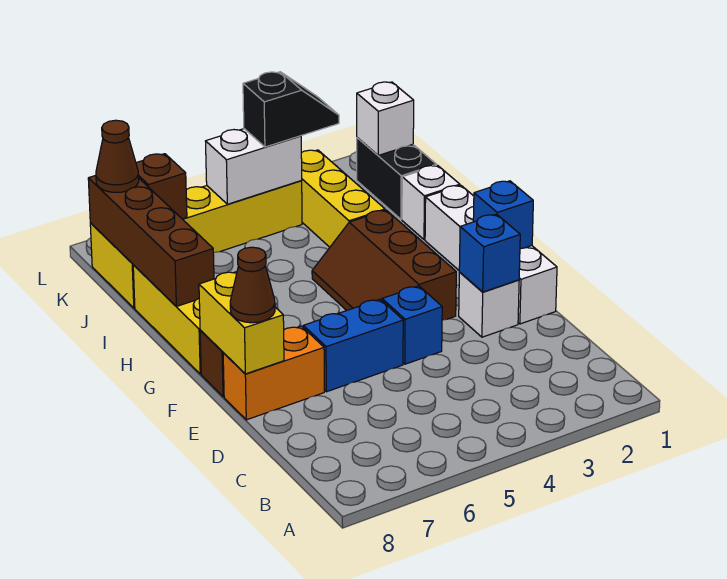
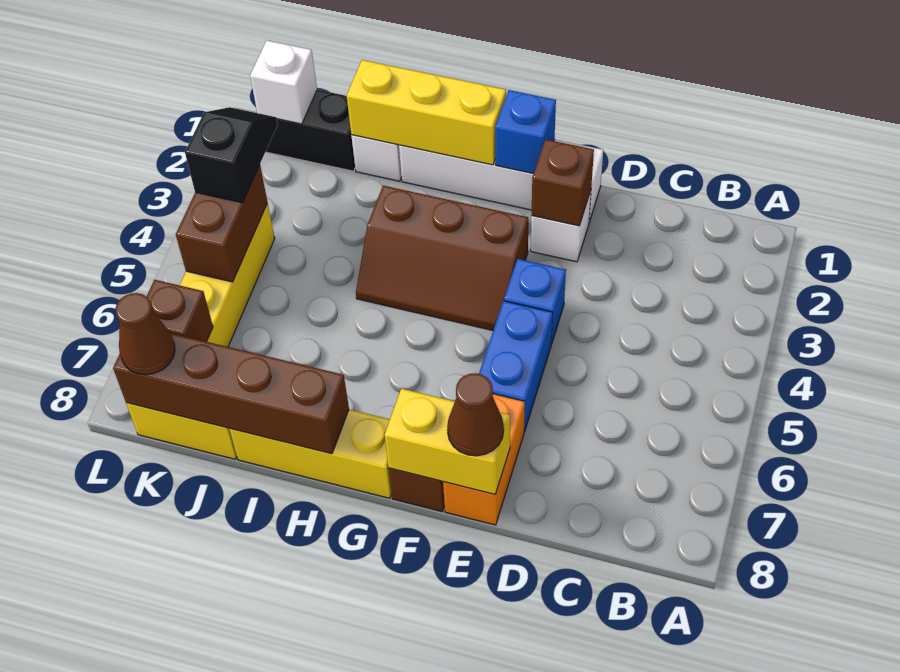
blue brick E2 level 2 -> brown brick E2 level 2
yellow brick I3:K3 level 1 -> yellow brick G1:I1 level 2
white brick K4:K5 level 2 -> brown brick K4:K5 level 2

